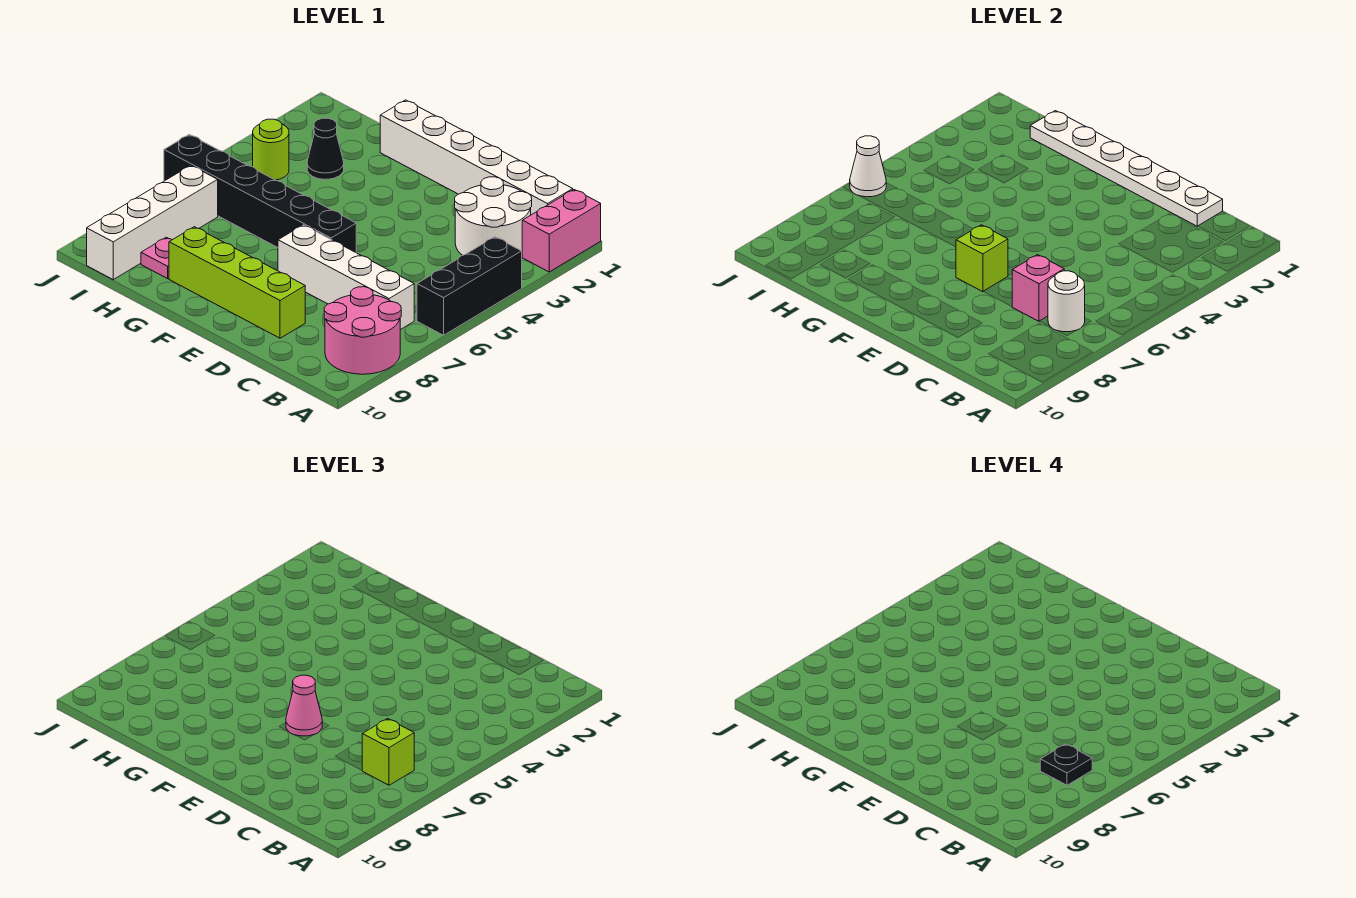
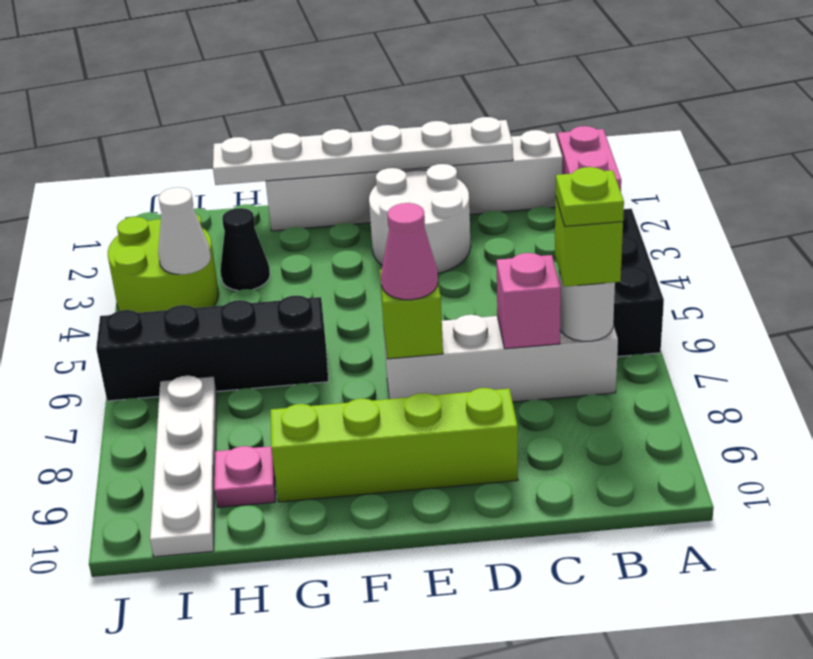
pink round brick A8:B9 level 1 -> none
white round brick B2:C3 level 1 -> white round brick D2:E3 level 1
black plate B7 level 4 -> lime plate B7 level 4
black brick E6:J6 level 1 -> black brick G6:J6 level 1
lime round brick I4 level 1 -> lime round brick I3:J4 level 1
white brick I7:I10 level 1 -> white plate I7:I10 level 1
white cone J6 level 2 -> white cone I4 level 2

